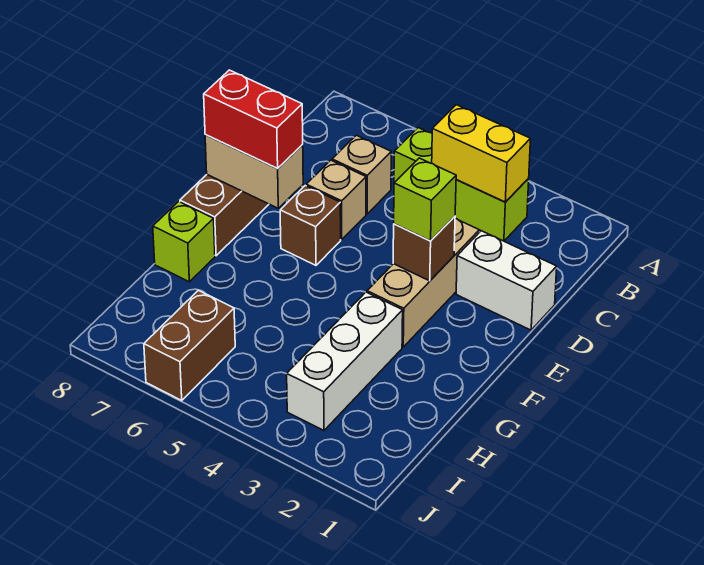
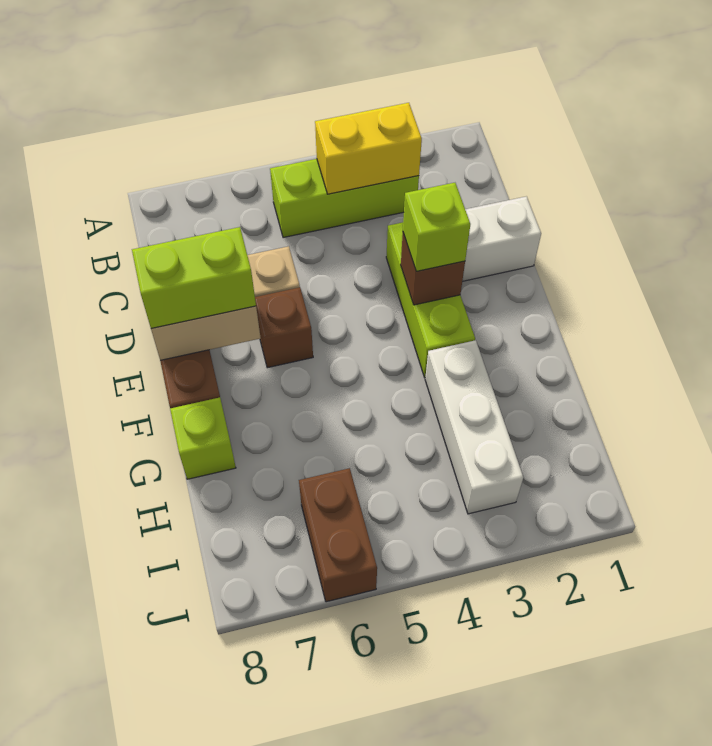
tan brick C6 level 1 -> none
tan brick D3:F3 level 1 -> lime brick D3:F3 level 1
red brick E7:E8 level 3 -> lime brick E7:E8 level 3

